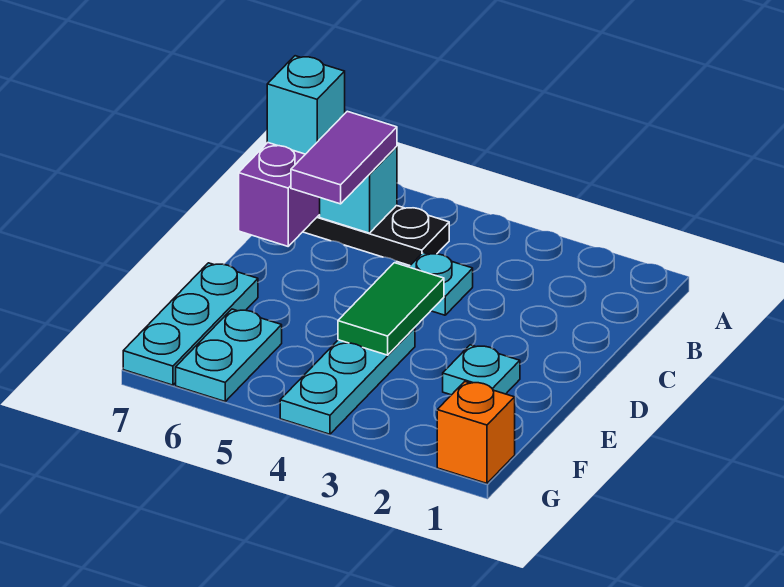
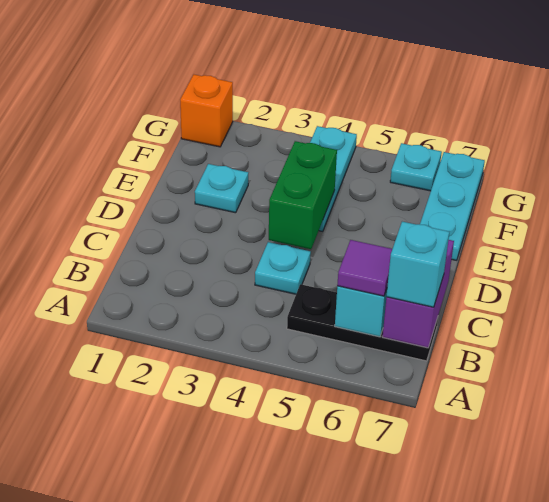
purple tile B6:C6 level 3 -> purple tile B6 level 3
green tile D4:E4 level 2 -> green brick D4:E4 level 2
cyan plate F6:G6 level 1 -> cyan plate G6 level 1

